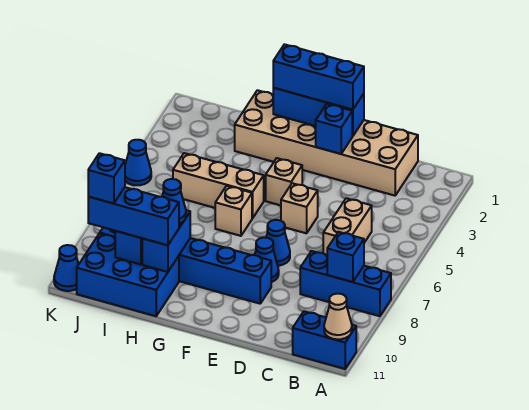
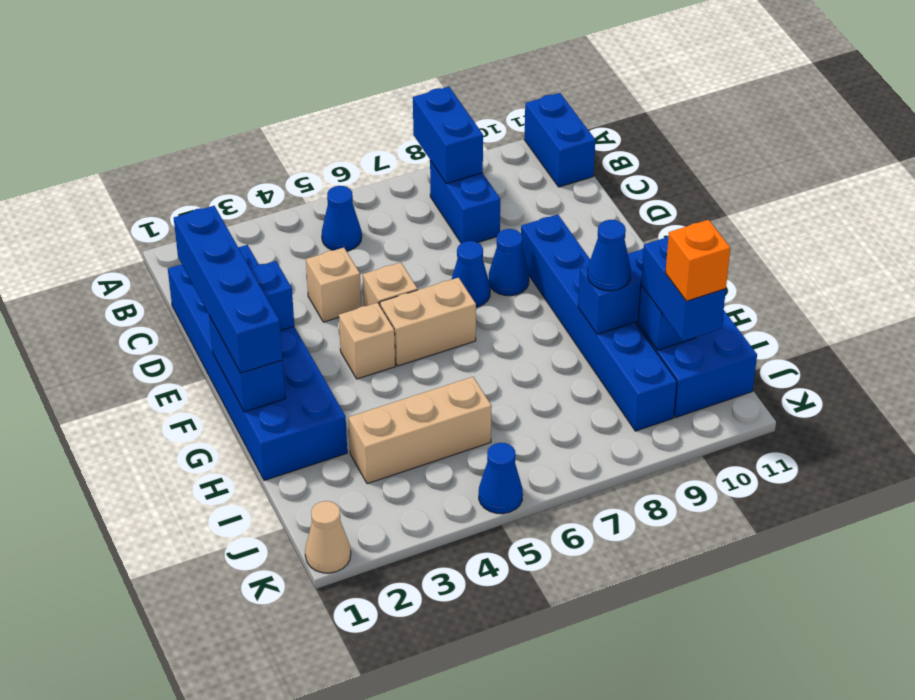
blue brick A8:C8 level 1 -> blue brick B8:C8 level 1
tan cone A11 level 2 -> tan cone K1 level 1
blue brick B8 level 2 -> blue brick A8:B8 level 2
tan brick C1:H2 level 1 -> blue brick C1:H2 level 1
tan brick C5:C6 level 1 -> tan brick F5:F6 level 1
blue brick E1:G1 level 2 -> blue brick F1:G1 level 2
blue brick E1:G1 level 3 -> blue brick D1:G1 level 3
tan brick G5:I5 level 1 -> tan brick I3:I5 level 1
tan brick G6 level 1 -> tan brick D4 level 1
blue brick H10:J10 level 3 -> blue brick I10:J10 level 3
blue brick J10 level 4 -> orange brick J10 level 4
blue cone K11 level 1 -> blue cone B5 level 1

